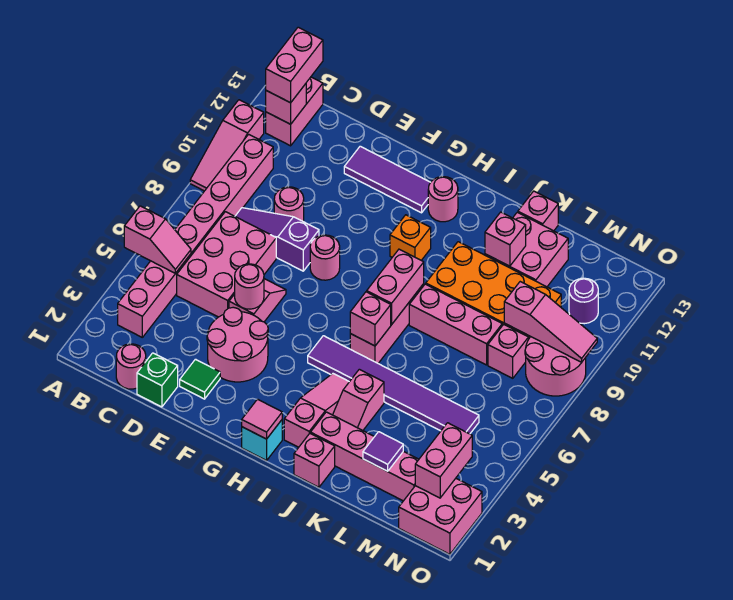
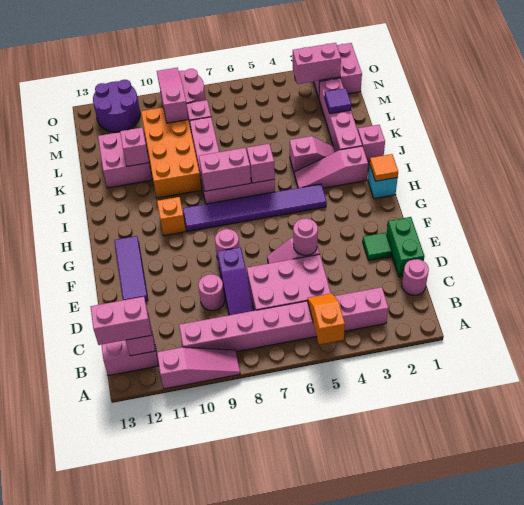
pink slope A5:B5 level 2 top A -> orange slope A5:B5 level 2 top A
green brick D1 level 1 -> green brick D1:E1 level 1
pink round brick E3:F4 level 1 -> none
pink tile H1 level 2 -> orange tile H1 level 2
purple tile H5:M5 level 1 -> purple tile H4:H9 level 1
pink round brick H12 level 1 -> none
pink brick K13 level 1 -> none
purple round brick N11 level 1 -> purple round brick N11:O12 level 1

